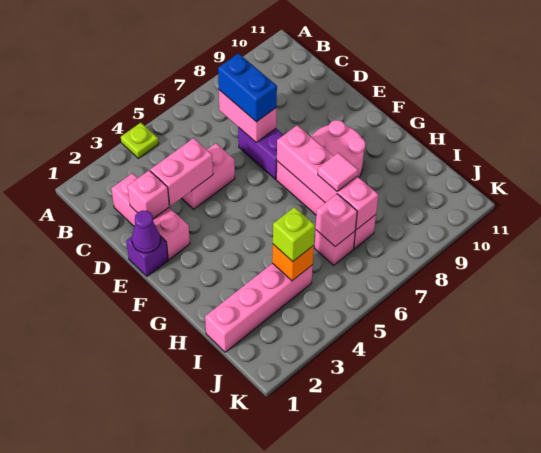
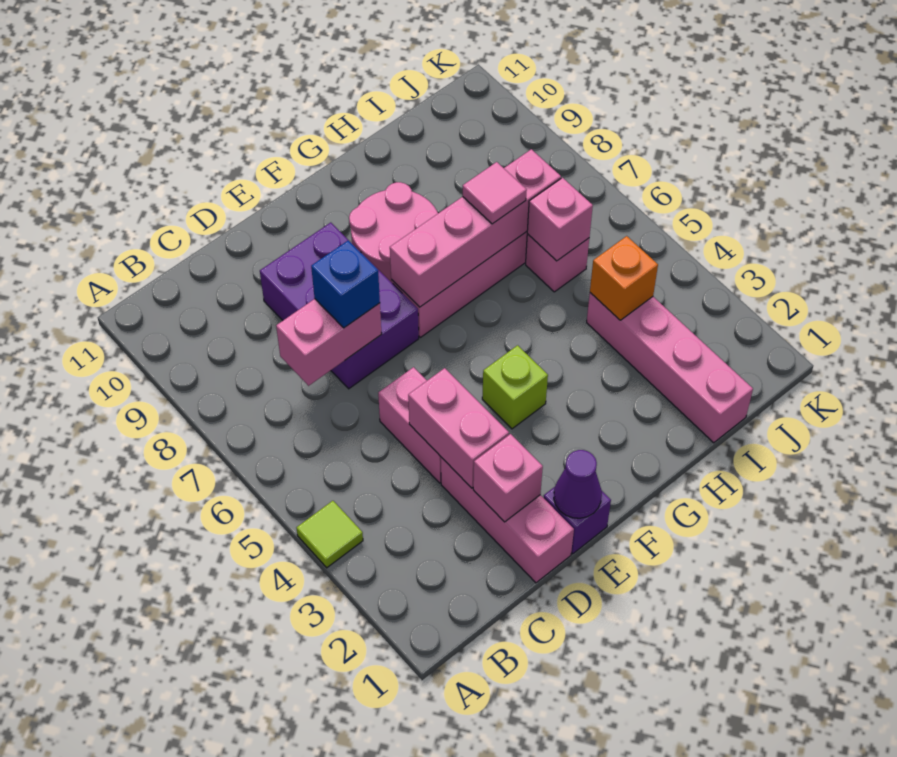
lime plate A4 level 1 -> lime tile A4 level 1
pink brick C2:E2 level 1 -> pink brick D1:D3 level 1
blue brick C7:D7 level 3 -> blue brick D7 level 3
purple brick D7:E7 level 1 -> purple brick D7:E9 level 1
lime brick I4 level 3 -> lime brick F4 level 1

